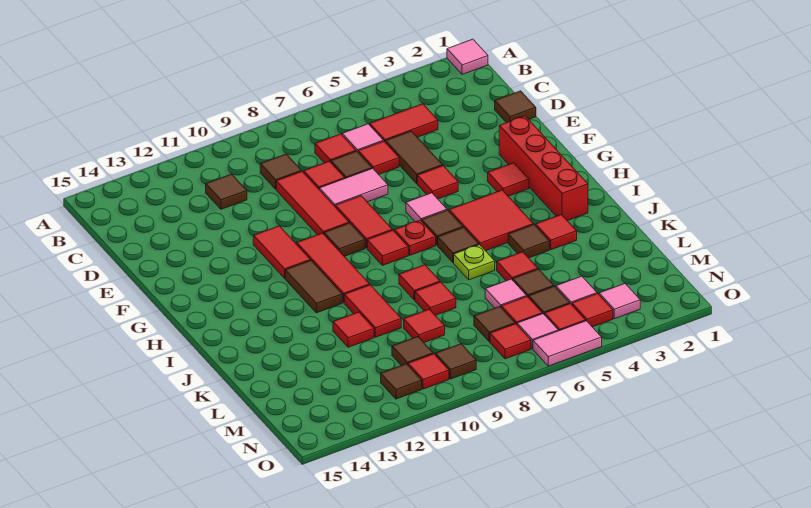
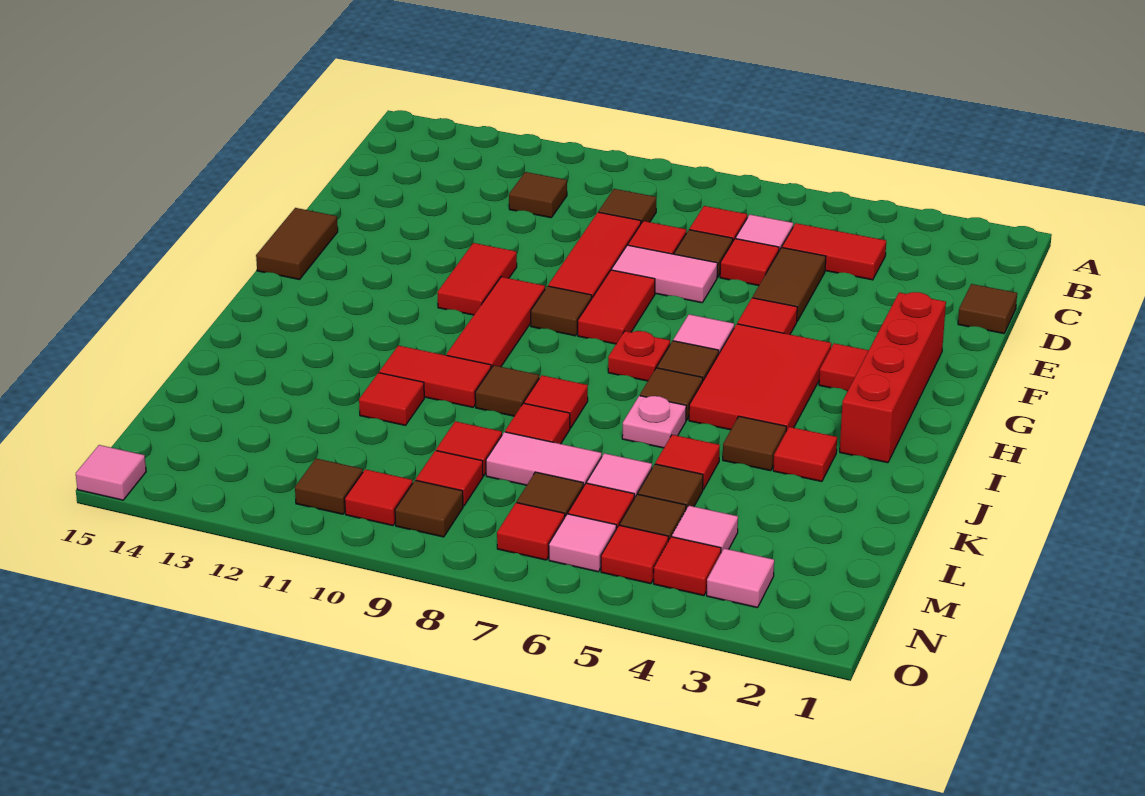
pink tile A1 level 1 -> pink tile O15 level 1
red tile H4:I5 level 1 -> red tile G4:I5 level 1
red tile H8 level 1 -> red tile M9 level 1
brown tile H11:I11 level 1 -> brown tile F15:G15 level 1
lime plate J6 level 1 -> pink plate J6 level 1
red tile J10:K10 level 1 -> red tile J10:J11 level 1
brown tile M10 level 1 -> brown tile J9 level 1
pink tile O5:O6 level 1 -> pink tile L7:L8 level 1

